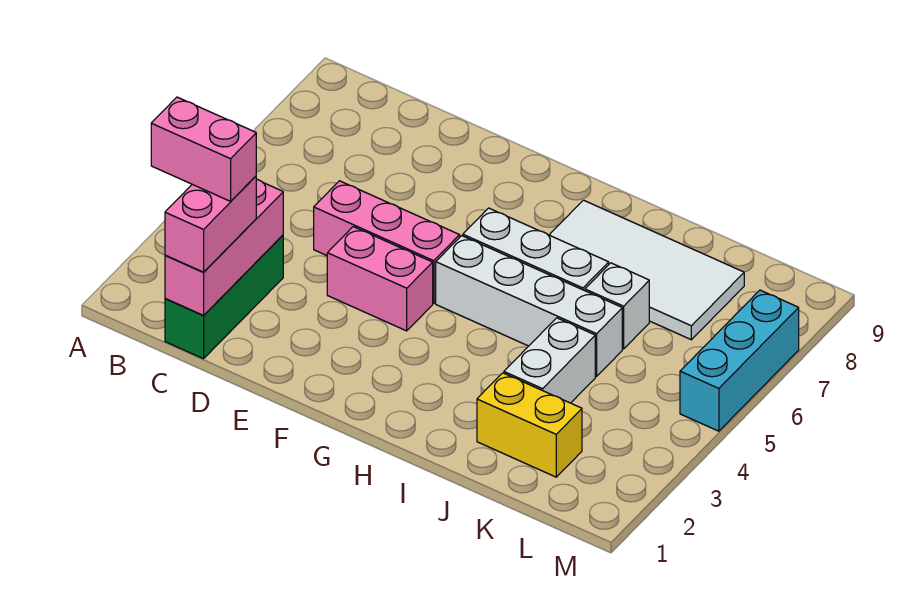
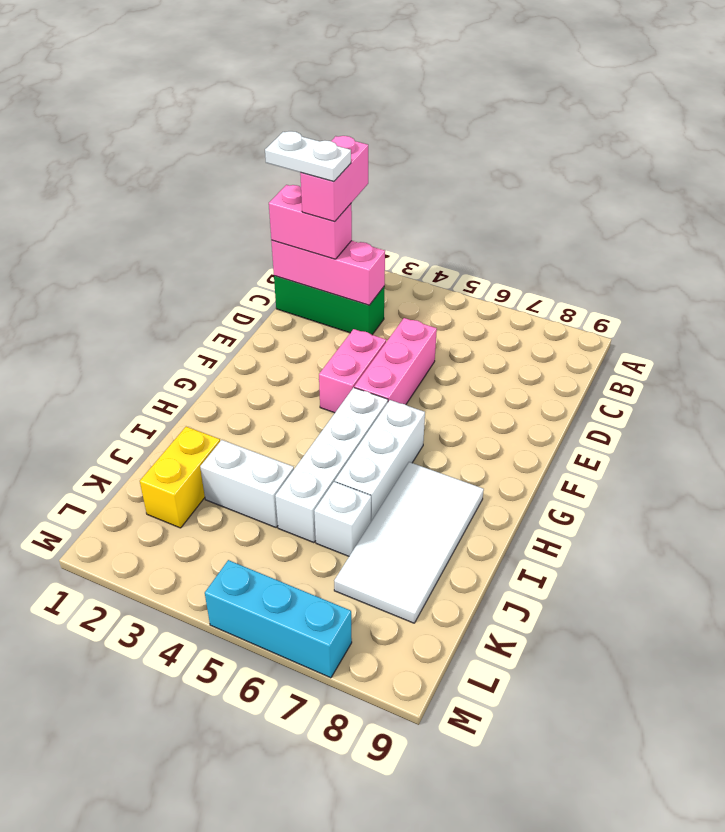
none -> white plate C1:C2 level 5

